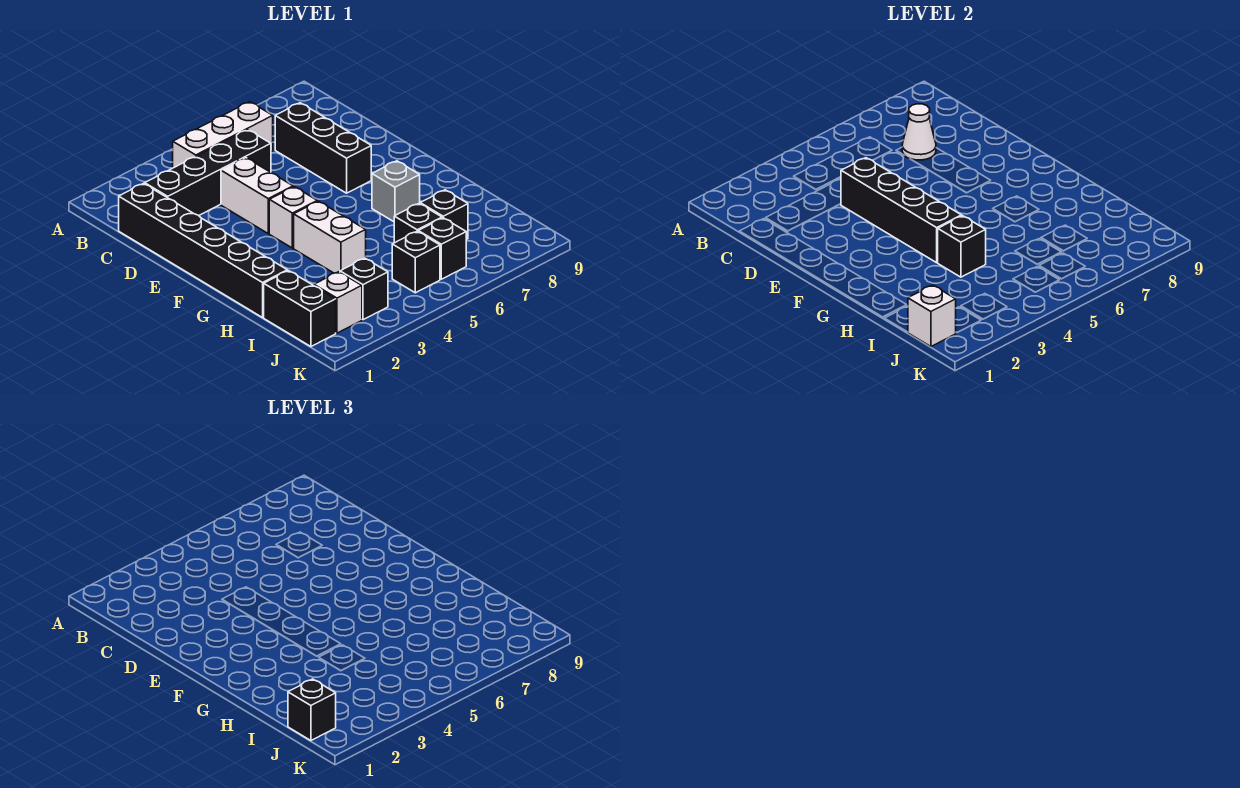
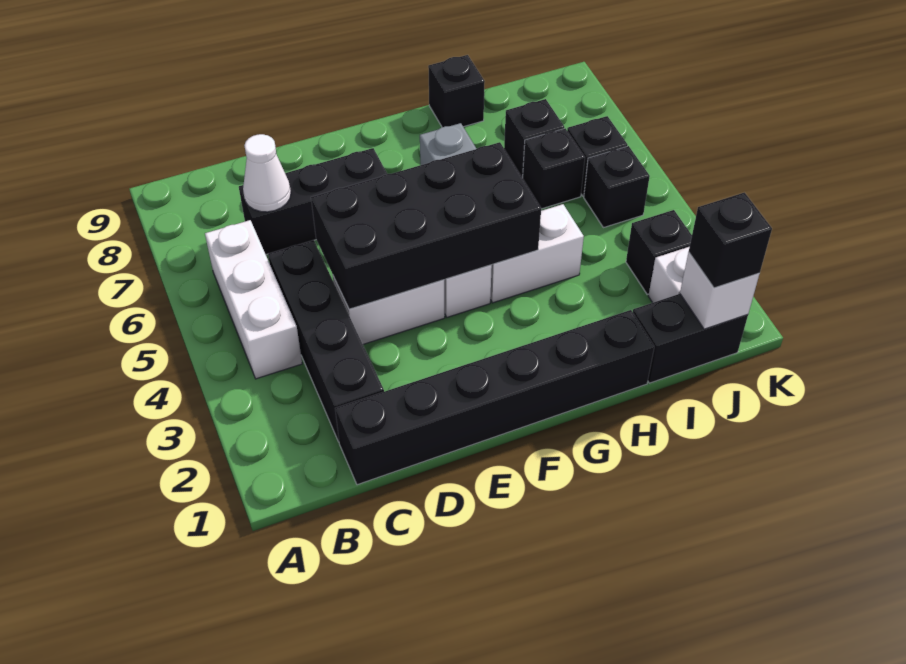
black brick D4:G4 level 2 -> black brick D4:G5 level 2
black brick H4 level 2 -> black brick H9 level 1

